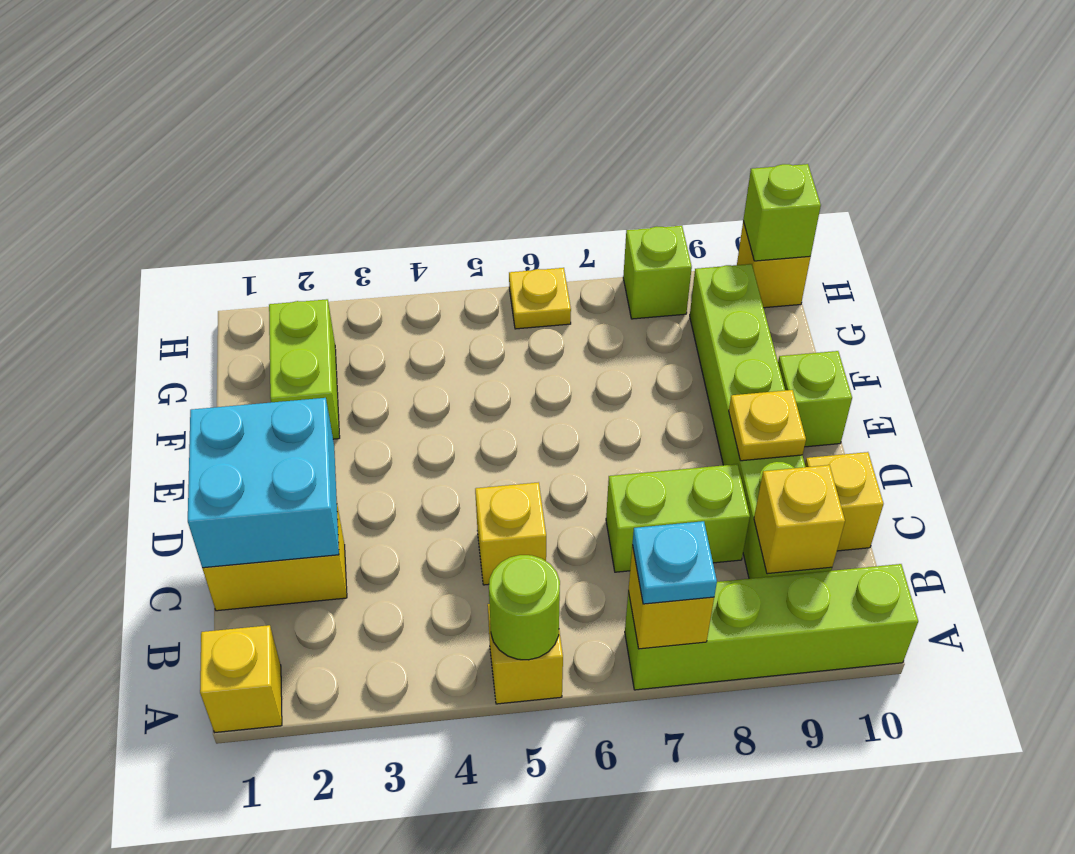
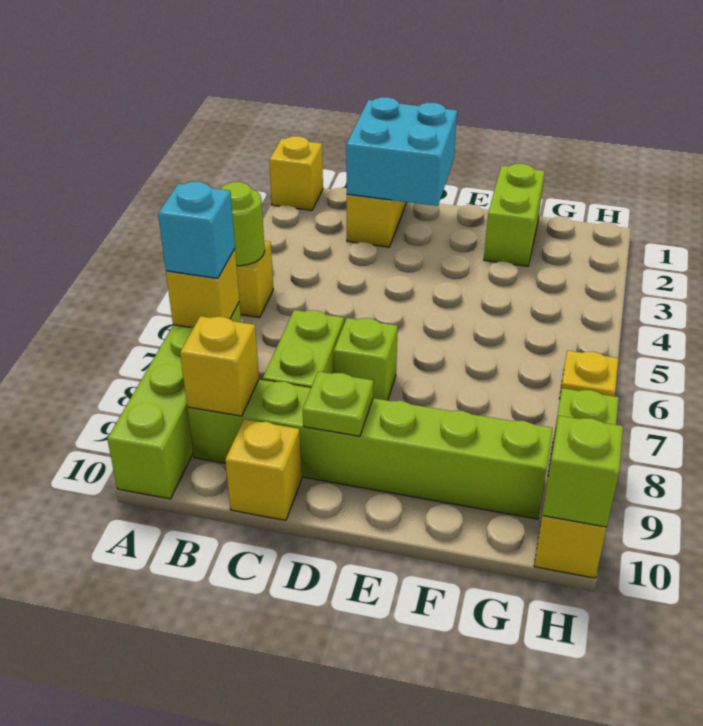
cyan plate A7 level 3 -> cyan brick A7 level 3
yellow brick C5 level 1 -> none
yellow plate D9 level 2 -> lime plate D9 level 2
lime brick E10 level 1 -> lime brick D7 level 1
lime brick F2:G2 level 1 -> lime brick F1:F2 level 1

